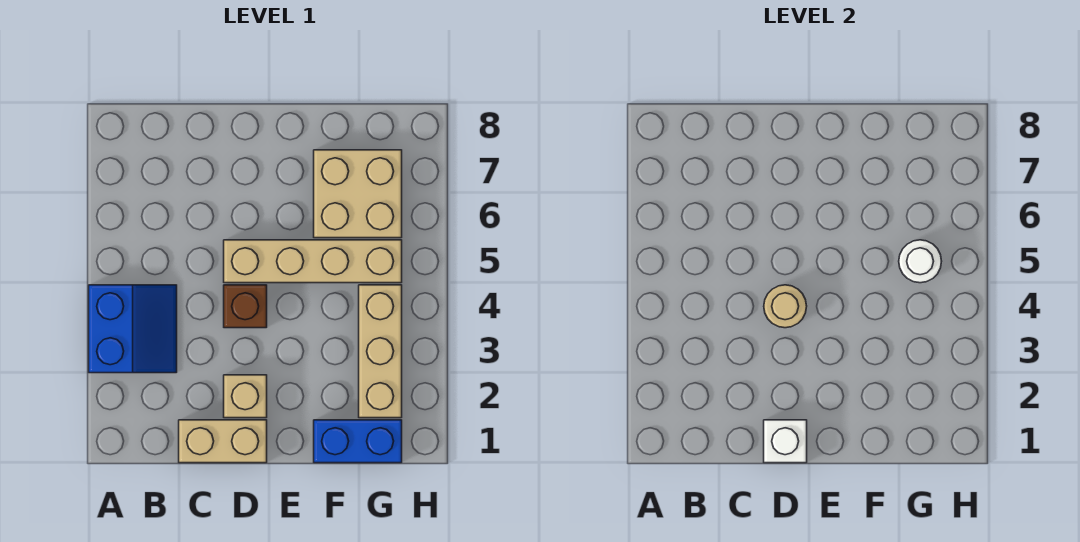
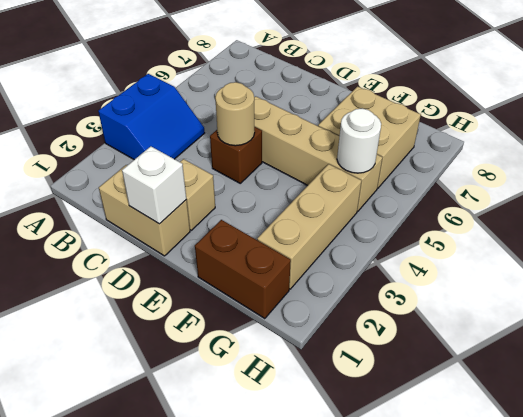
blue brick F1:G1 level 1 -> brown brick F1:G1 level 1

